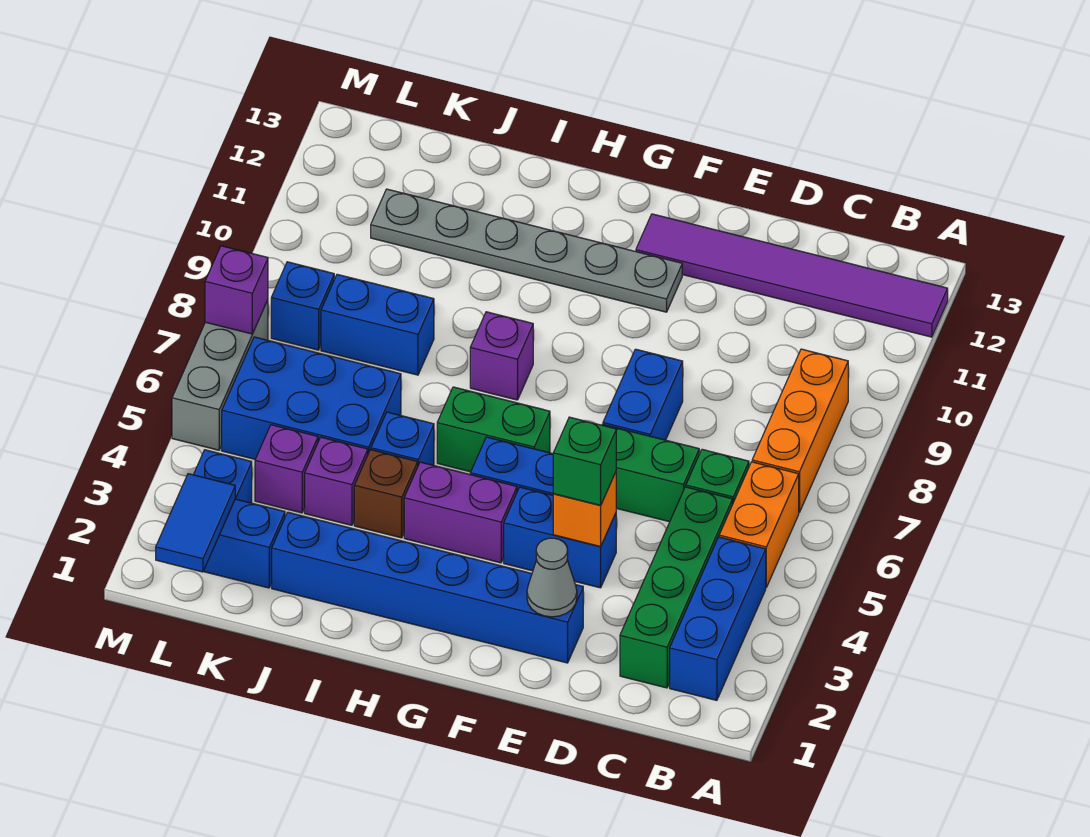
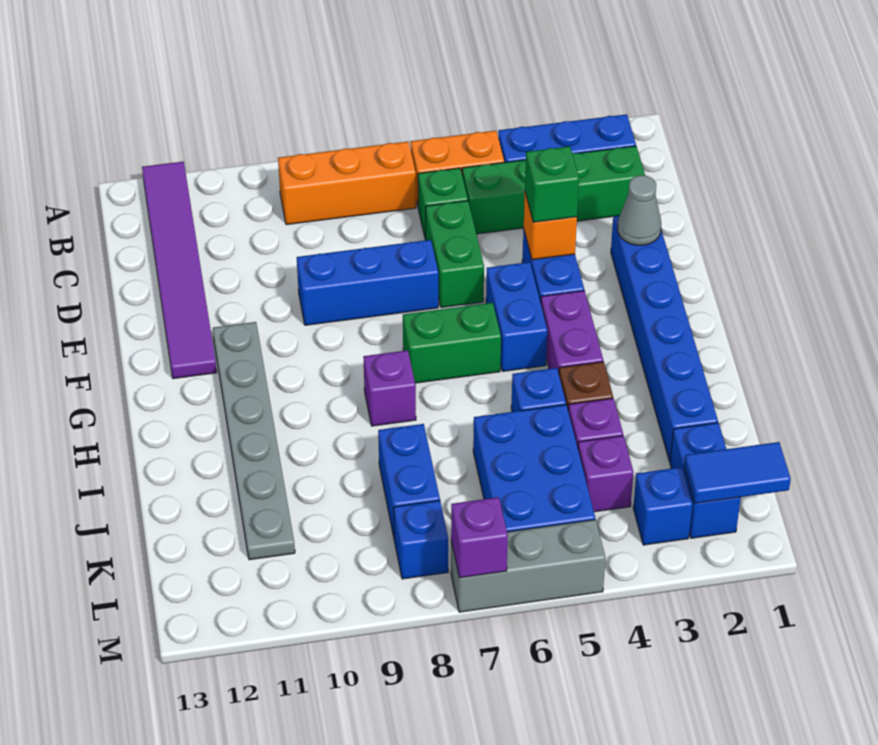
blue brick E7:E8 level 1 -> blue brick E7:E9 level 1
green brick G6:H6 level 1 -> green brick G6:G7 level 1

